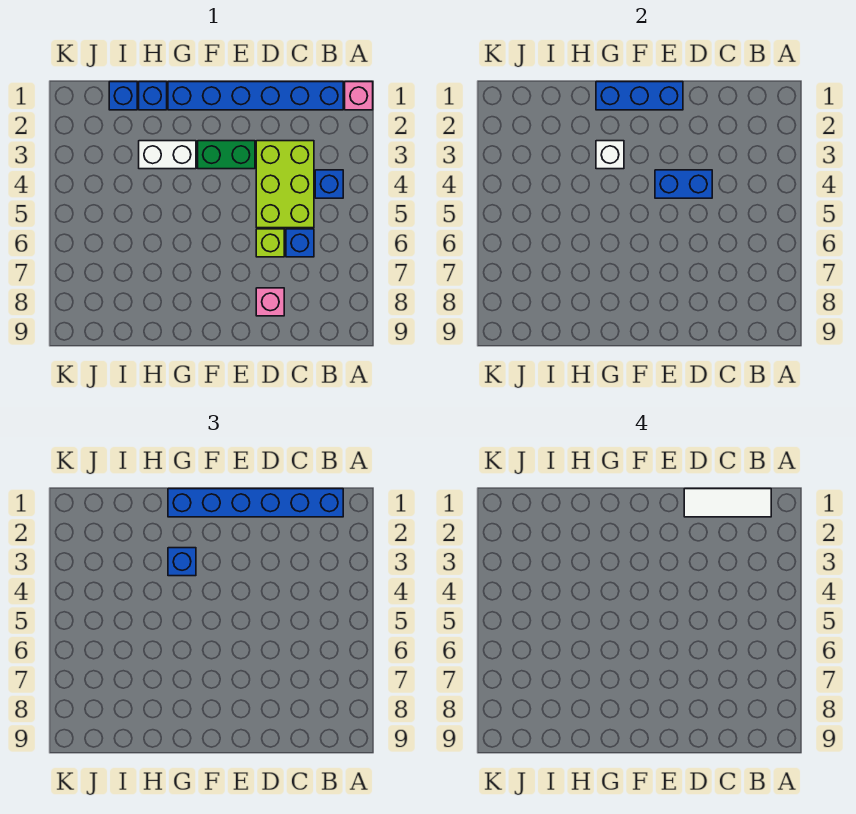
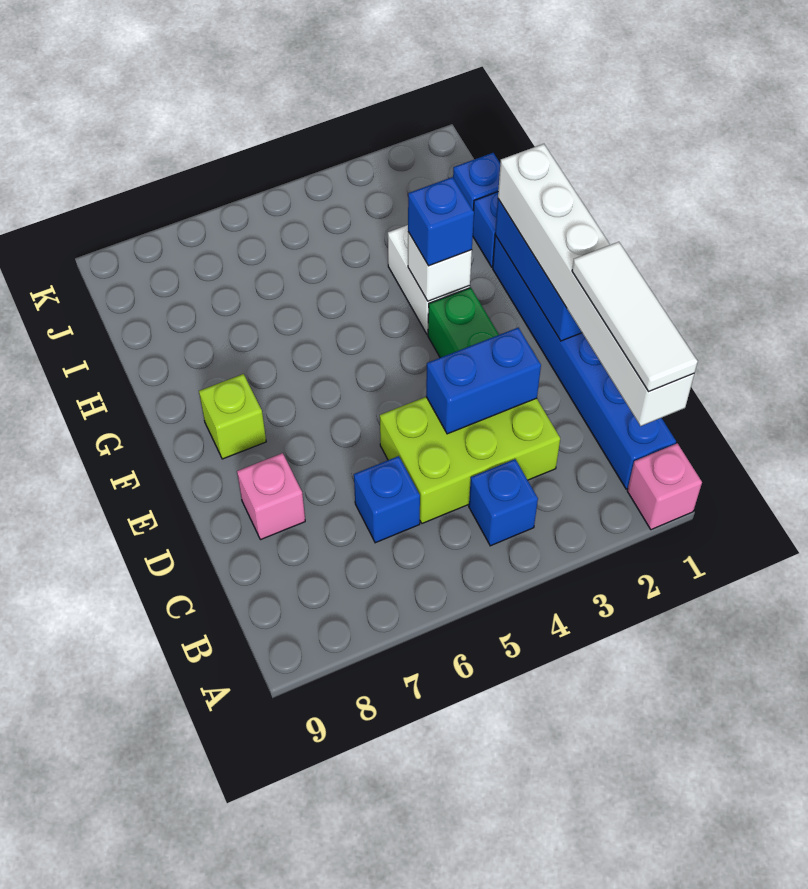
blue brick B1:G1 level 3 -> white brick B1:G1 level 3
blue brick D4:E4 level 2 -> blue brick D3:D4 level 2
lime brick D6 level 1 -> lime brick F8 level 1

